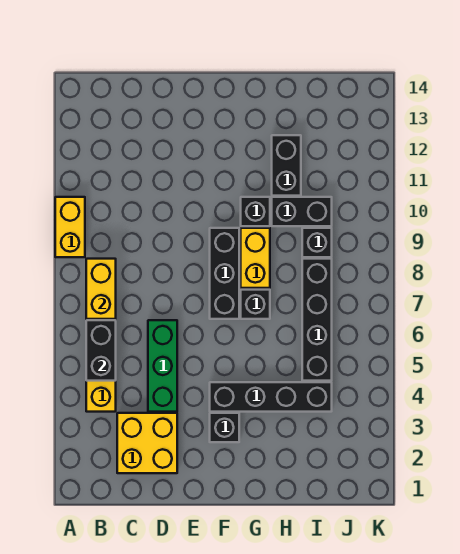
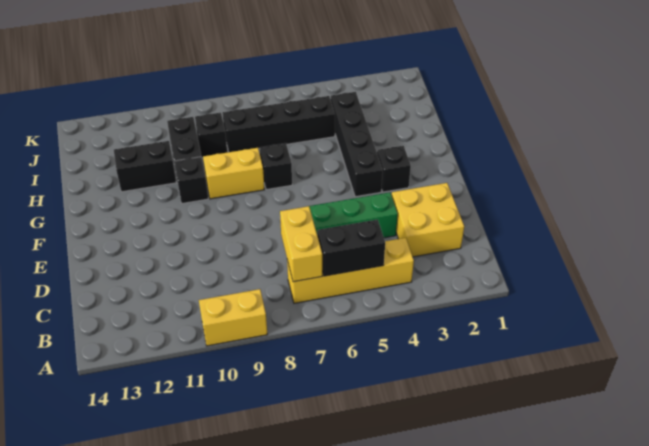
yellow brick B7:B8 level 2 -> yellow brick B7:C7 level 2
black brick F7:F9 level 1 -> none

